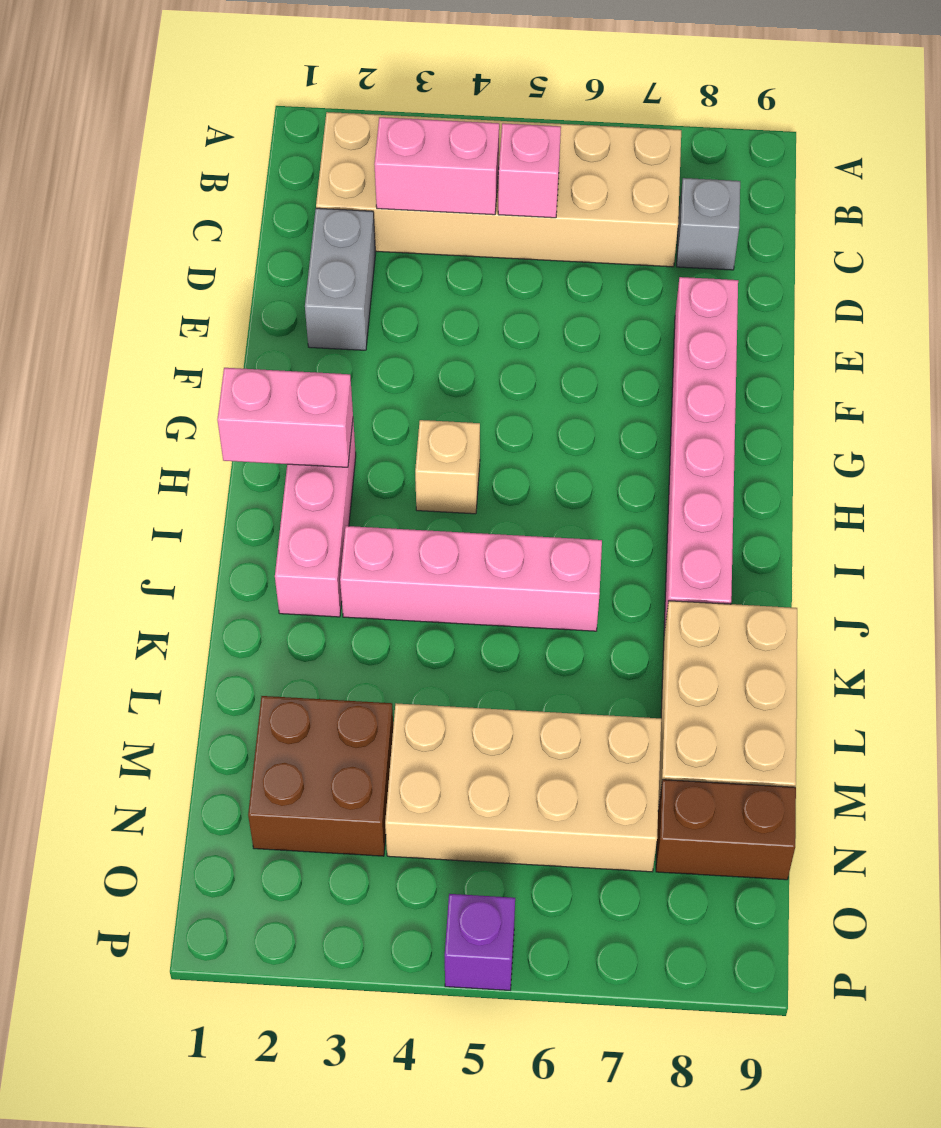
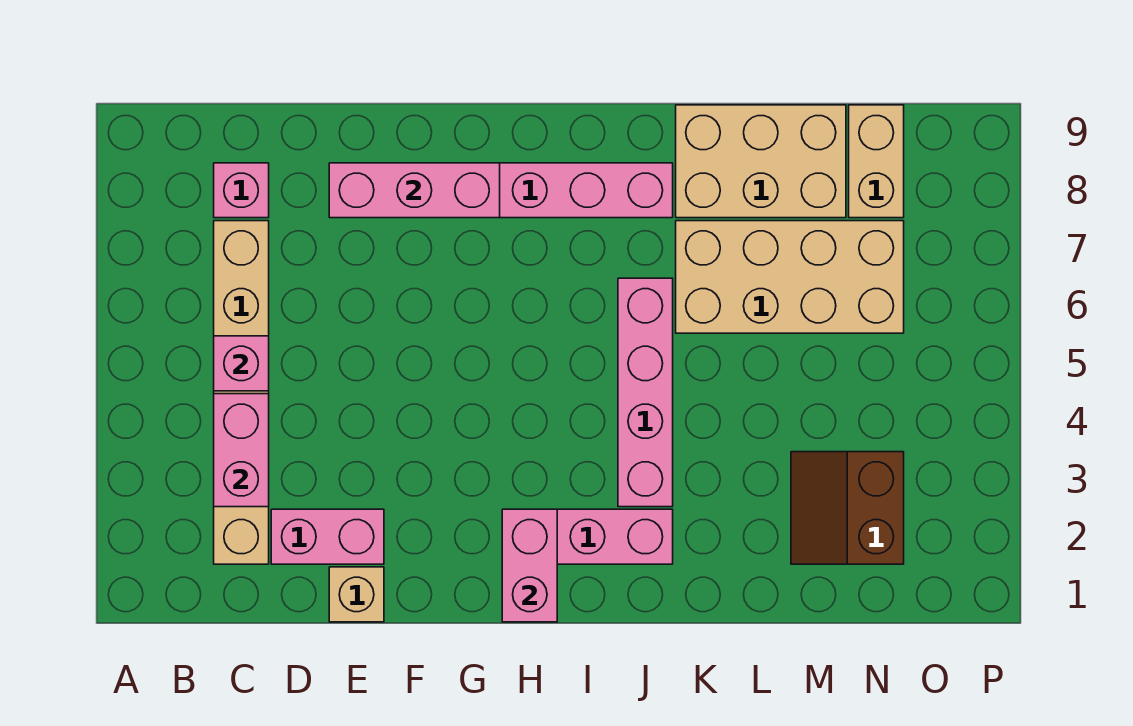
tan brick B2:C7 level 1 -> tan brick C2:C7 level 1
grey brick C8 level 1 -> pink brick C8 level 1
grey brick D2:E2 level 1 -> pink brick D2:E2 level 1
none -> pink brick E8:G8 level 2
tan brick H4 level 1 -> tan brick E1 level 1
brown brick M2:N3 level 1 -> brown slope M2:N3 level 1 top N
tan brick M4:N7 level 1 -> tan brick K6:N7 level 1
brown brick N8:N9 level 1 -> tan brick N8:N9 level 1
purple brick P5 level 1 -> none

